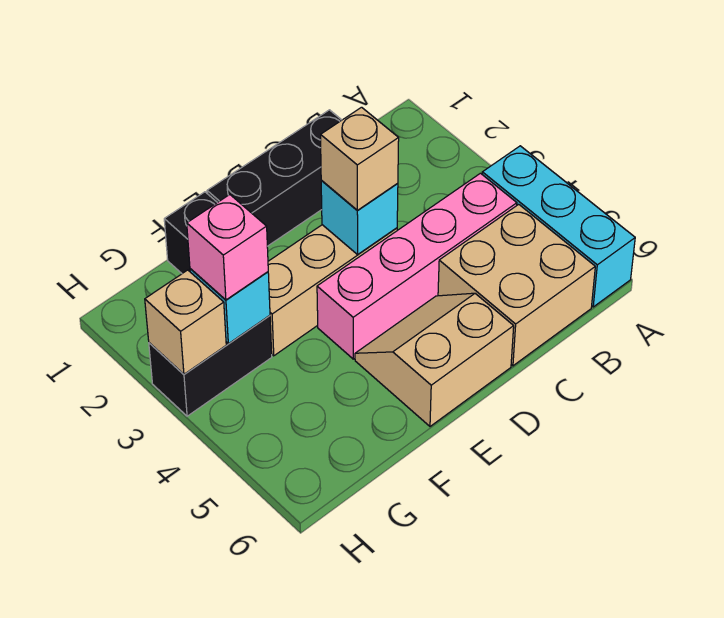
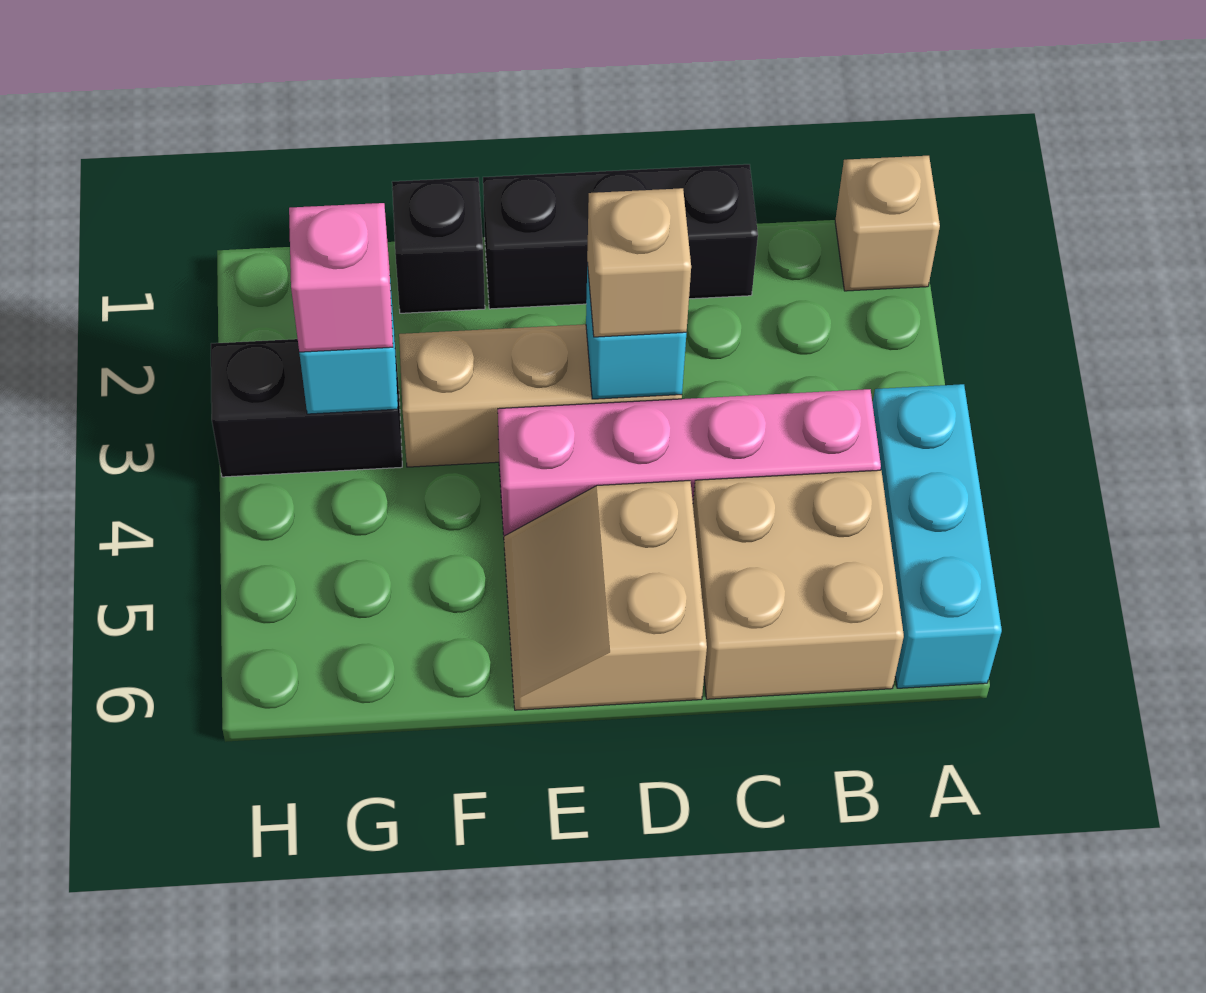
tan slope D5:E6 level 1 top 6 -> tan slope D5:E6 level 1 top D
tan brick H3 level 2 -> tan brick A1 level 1

